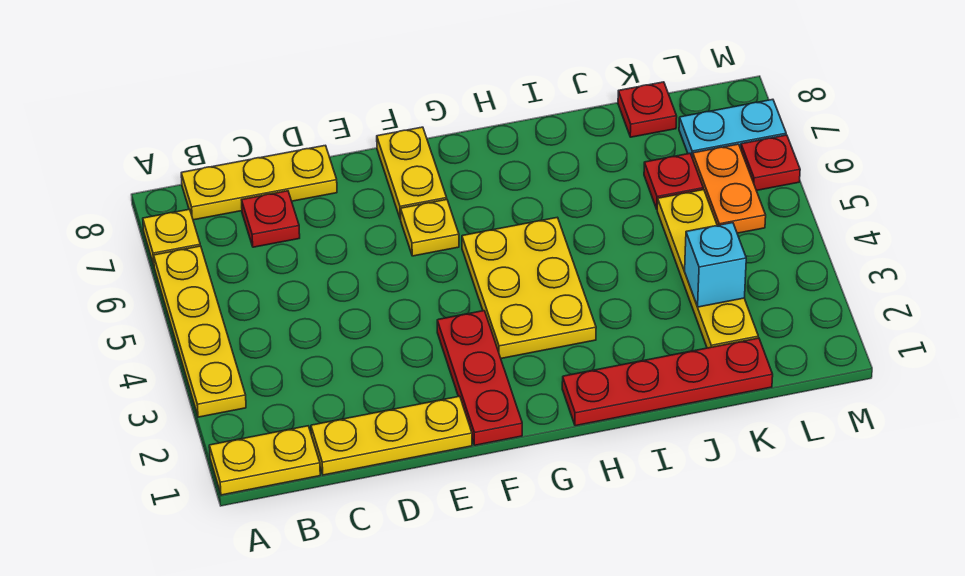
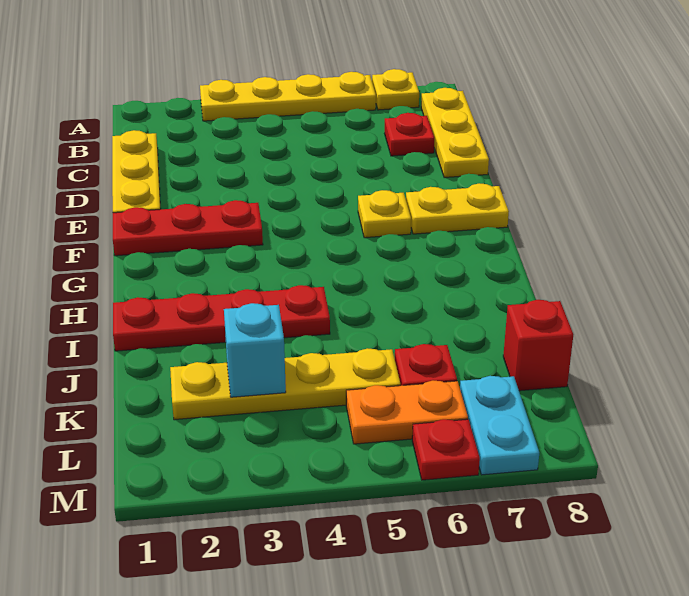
yellow plate A1:B1 level 1 -> none
yellow plate G3:H5 level 1 -> none
red plate H1:K1 level 1 -> red plate I1:I4 level 1
red plate K8 level 1 -> red brick K8 level 1

